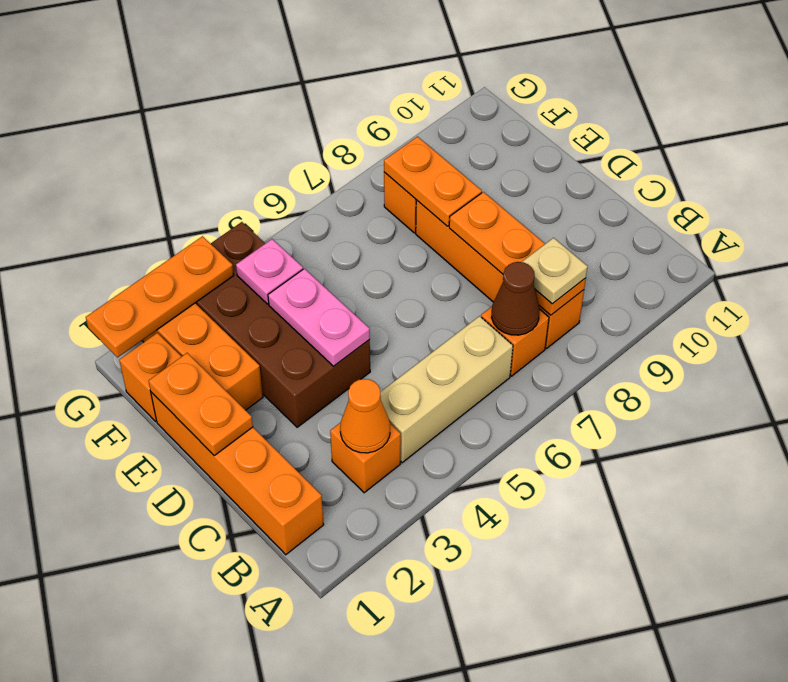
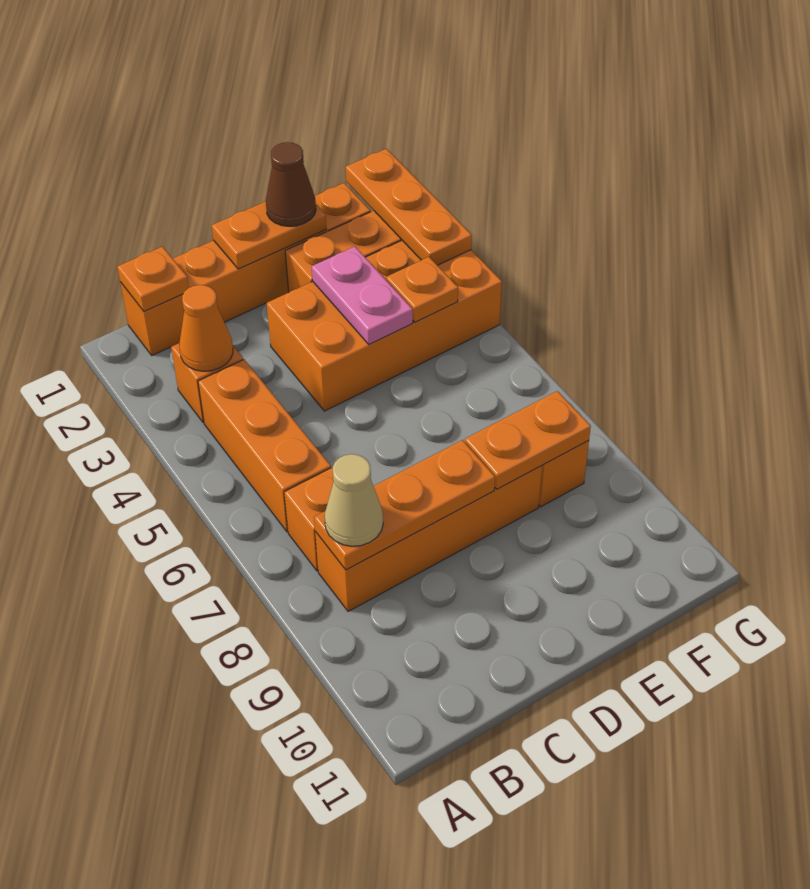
none -> orange plate B1 level 2
tan brick B4:B6 level 1 -> orange brick B4:B6 level 1
brown cone B7 level 2 -> brown cone E1 level 3
tan plate B8 level 3 -> tan cone B8 level 3
brown brick D3:G4 level 1 -> orange brick D3:G4 level 1
pink plate D4:E4 level 2 -> pink plate E3:E4 level 2
pink plate F4 level 2 -> orange plate F4 level 2

